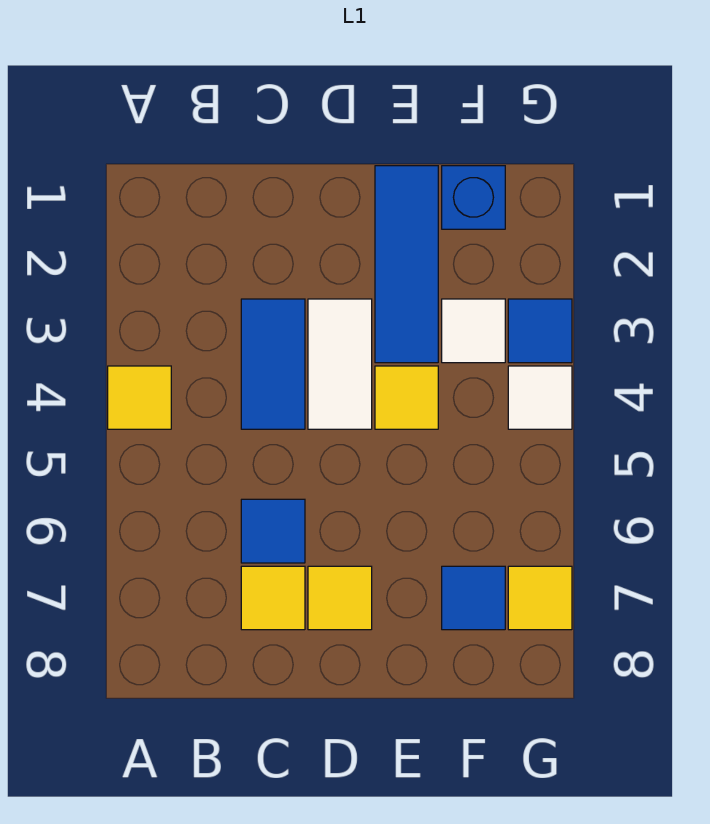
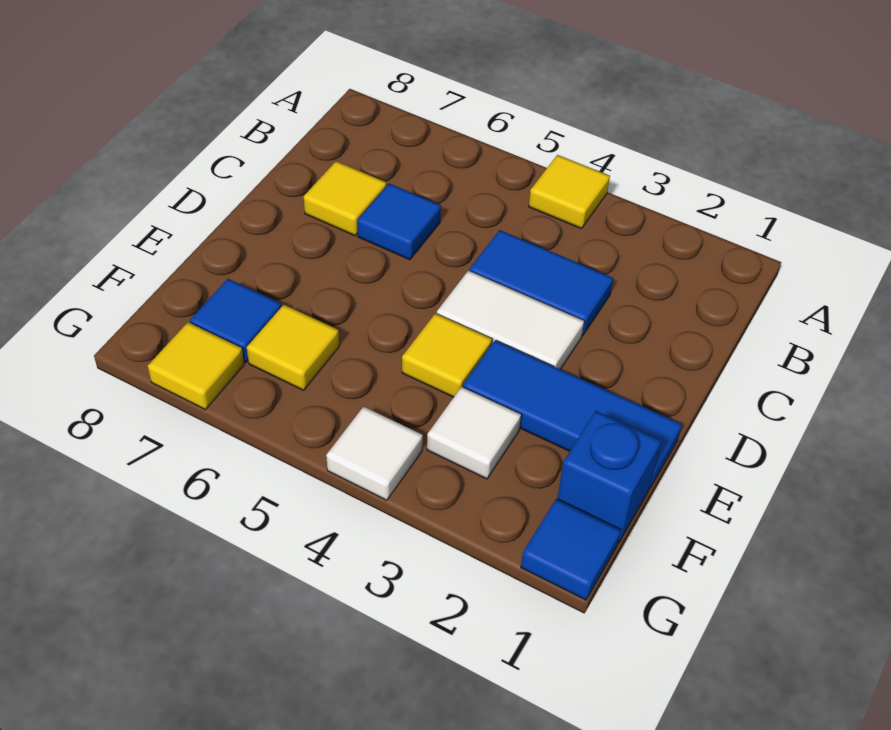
yellow tile D7 level 1 -> yellow tile F6 level 1
blue tile G3 level 1 -> blue tile G1 level 1

